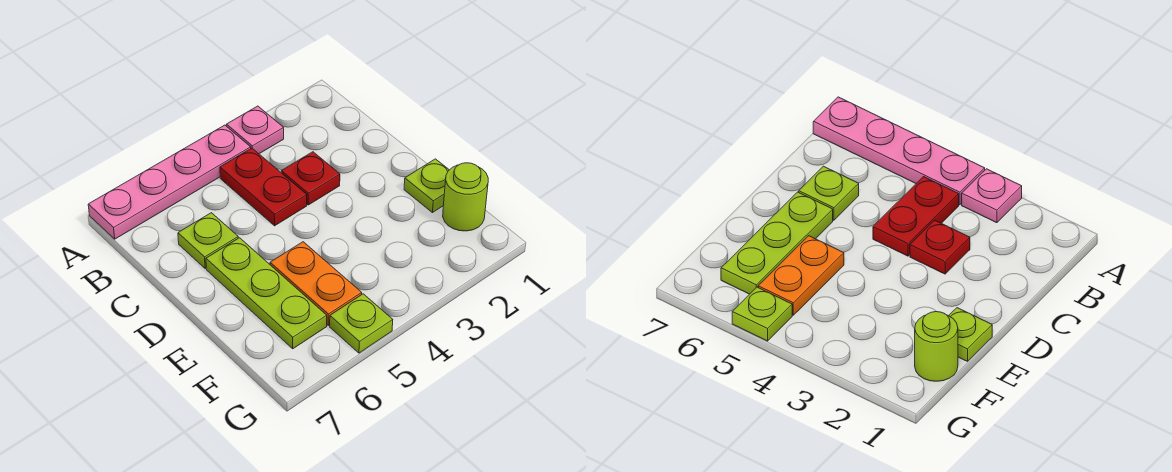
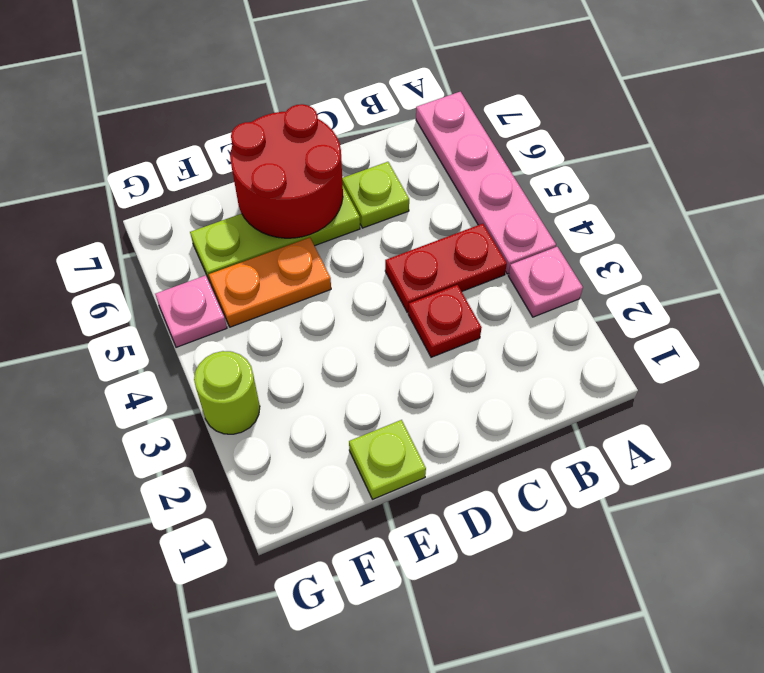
none -> red round brick D6:E7 level 2
lime round brick F1 level 1 -> lime round brick G3 level 1
lime plate G5 level 1 -> pink plate G5 level 1

